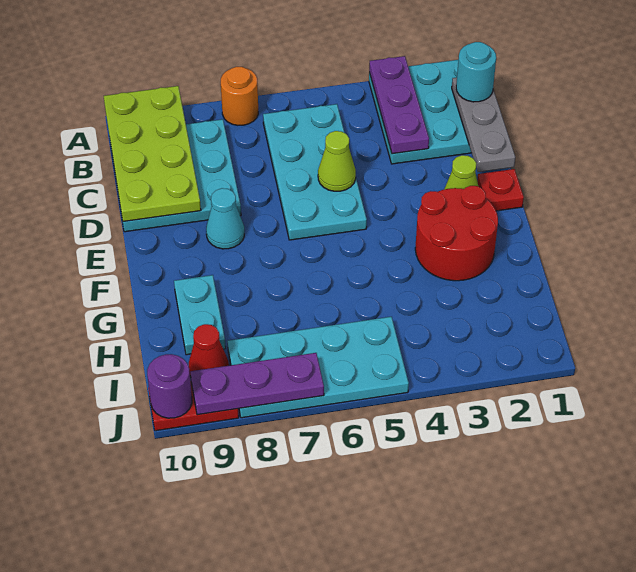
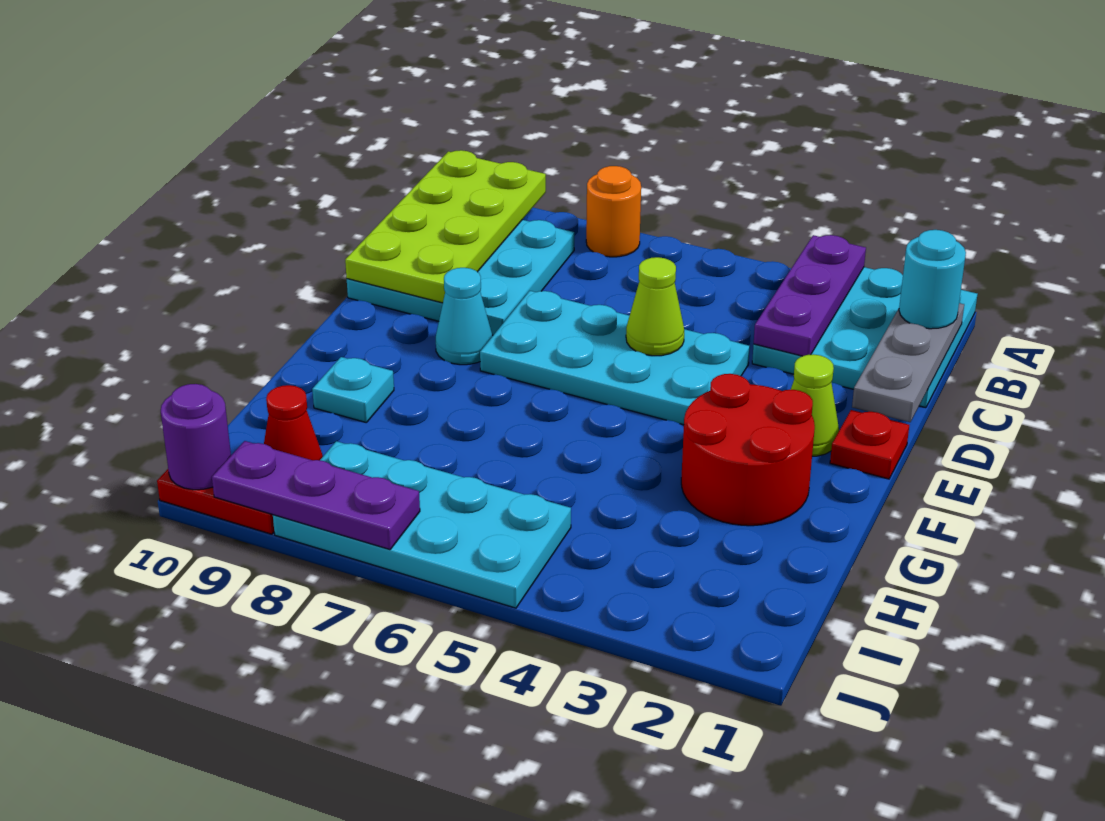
cyan plate B5:E6 level 1 -> cyan plate D4:E7 level 1
cyan plate G9:H9 level 1 -> cyan plate G9 level 1

